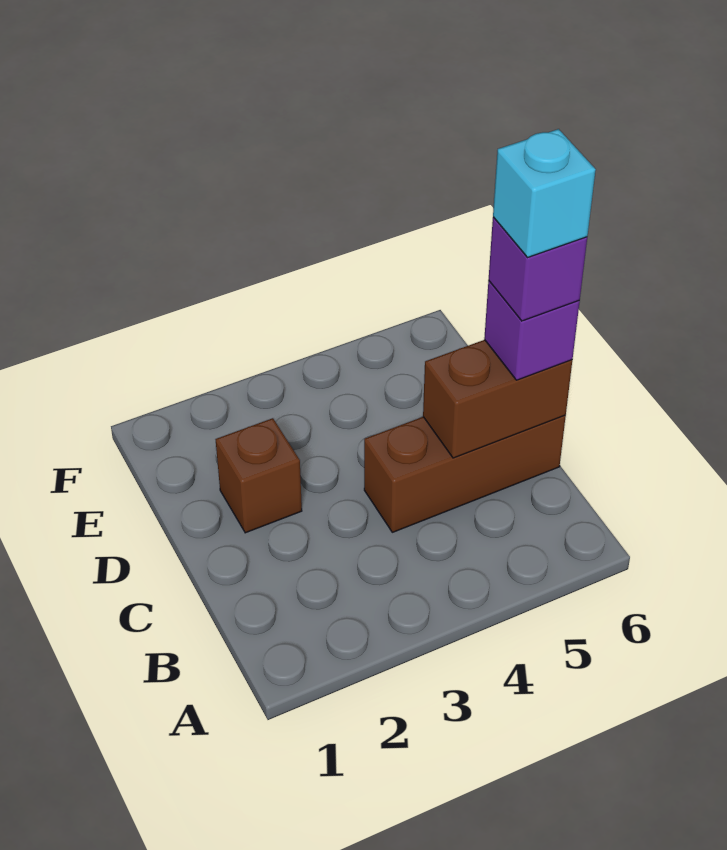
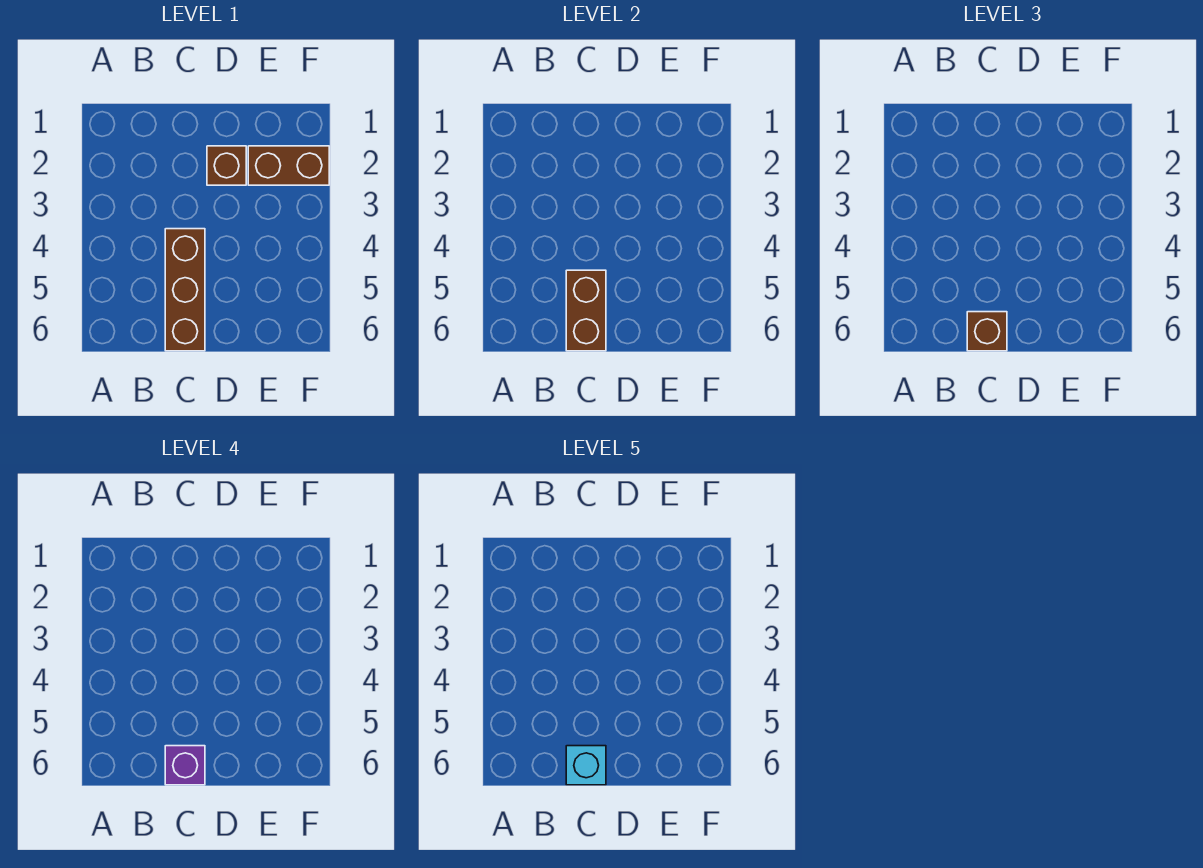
purple brick C6 level 3 -> brown brick C6 level 3
none -> brown brick E2:F2 level 1

